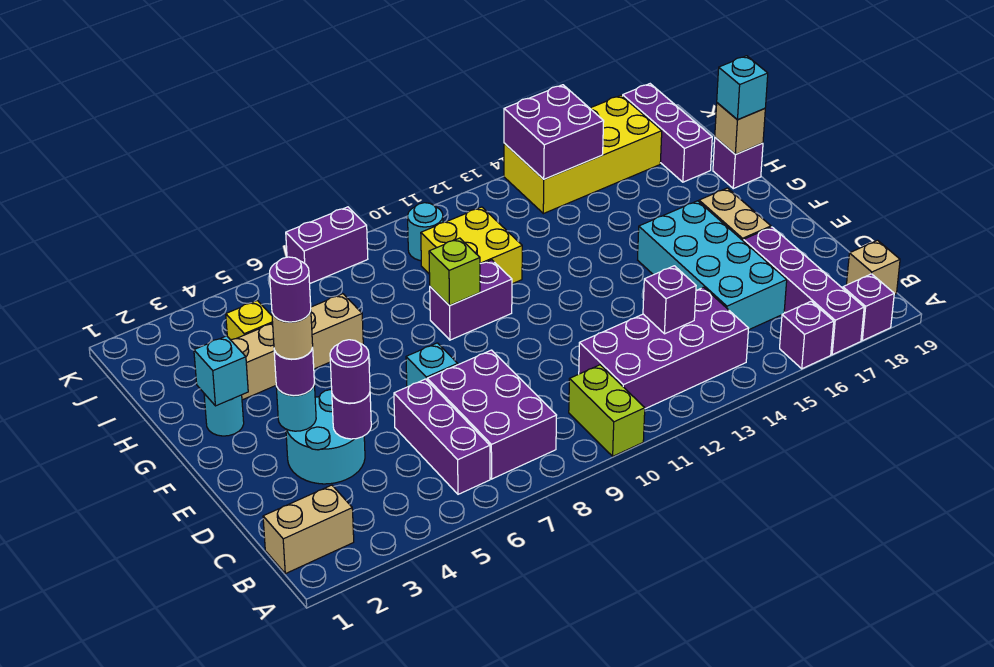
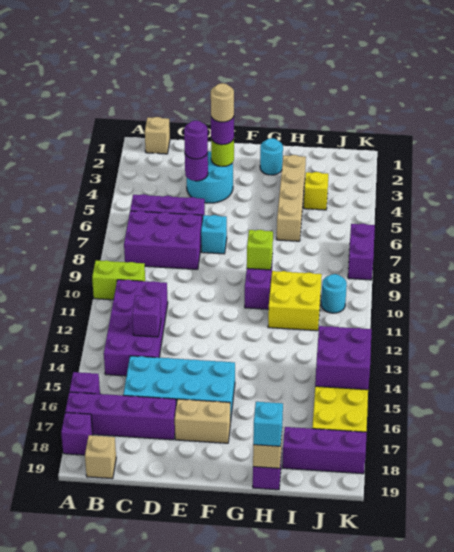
tan brick B1:B2 level 1 -> tan brick B1 level 1
cyan round brick E3 level 2 -> lime round brick E3 level 2
purple round brick E3 level 5 -> none
cyan brick G2 level 2 -> none

